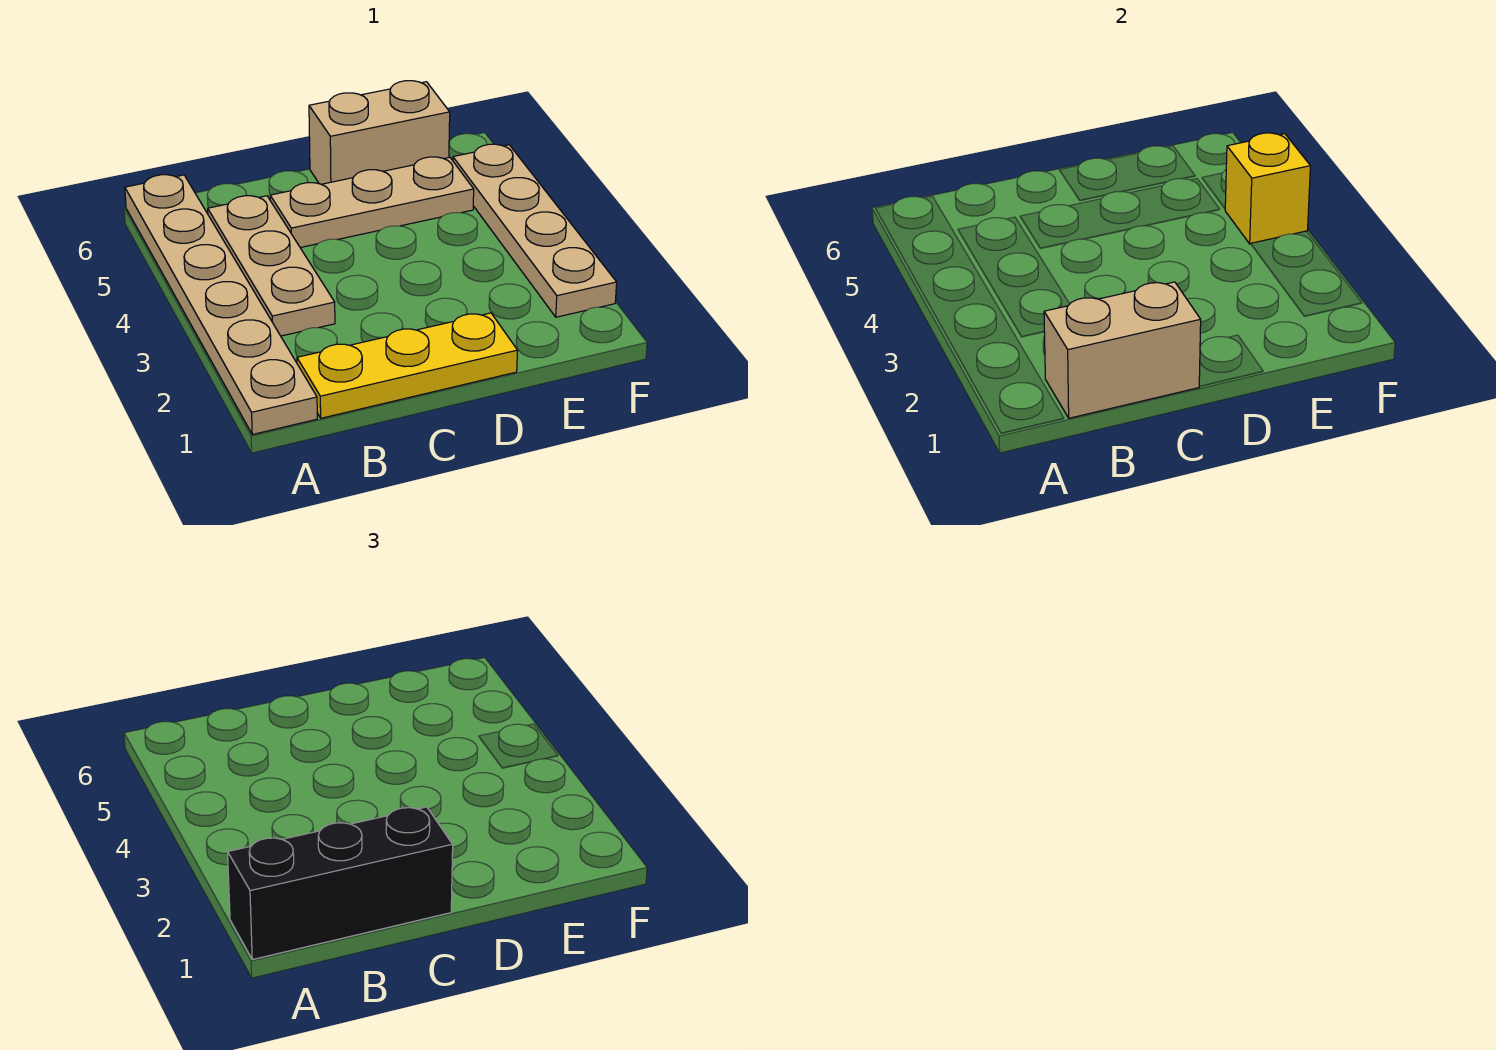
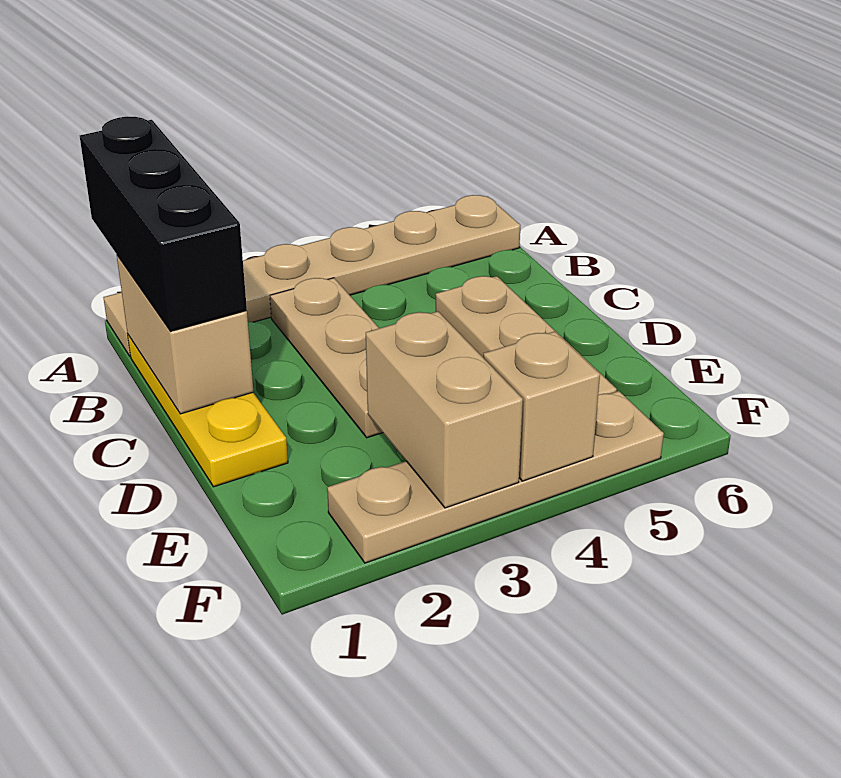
tan plate B3:B5 level 1 -> tan plate B3:D3 level 1
tan brick D6:E6 level 1 -> tan brick E3:F3 level 2
yellow brick F4 level 2 -> tan brick F4 level 2

